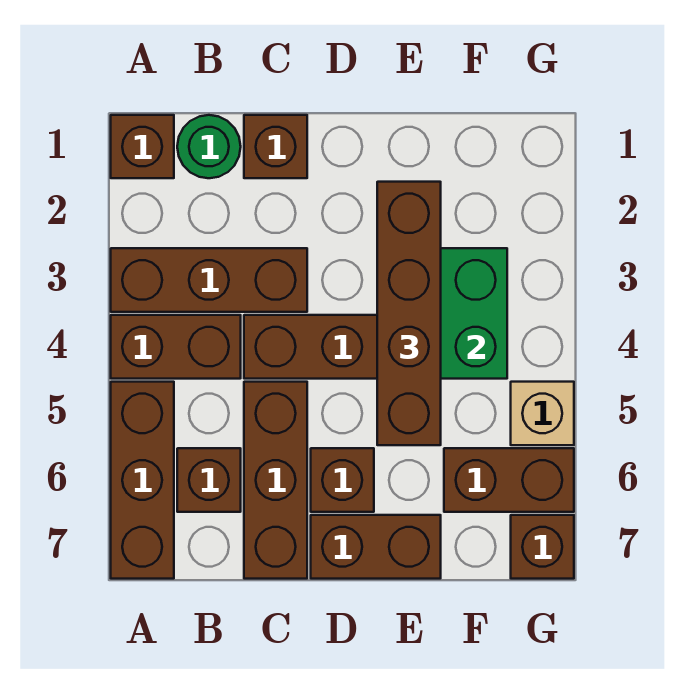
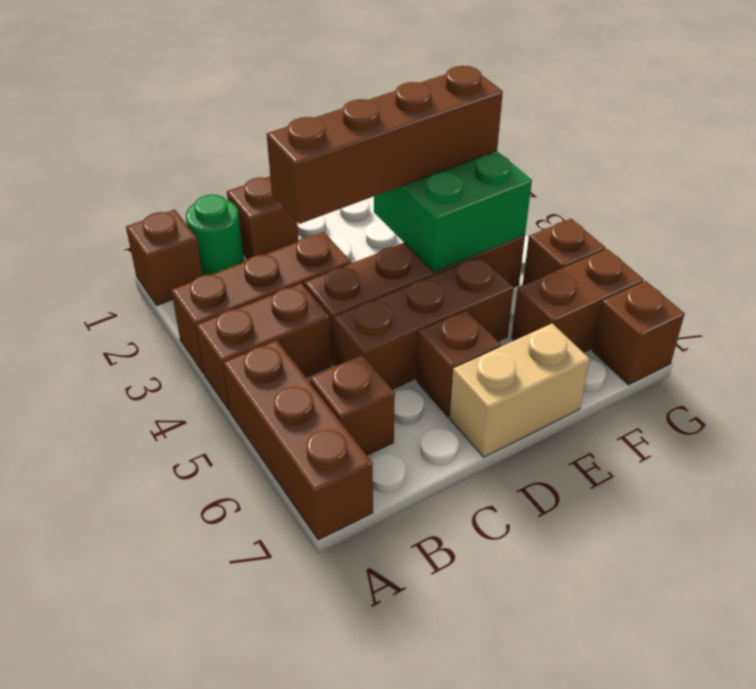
brown brick C5:C7 level 1 -> brown brick C5:E5 level 1
brown brick D7:E7 level 1 -> tan brick D7:E7 level 1
brown brick E2:E5 level 3 -> brown brick C3:F3 level 3
tan brick G5 level 1 -> brown brick G5 level 1

